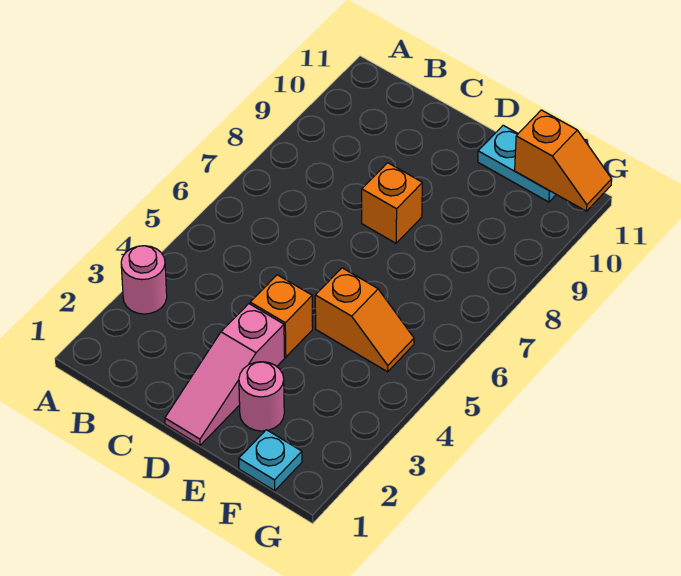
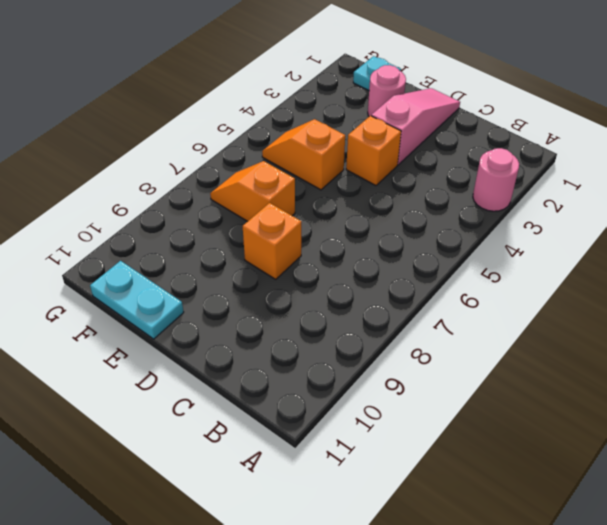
orange slope F11:G11 level 2 top F -> orange slope E7:F7 level 1 top E

